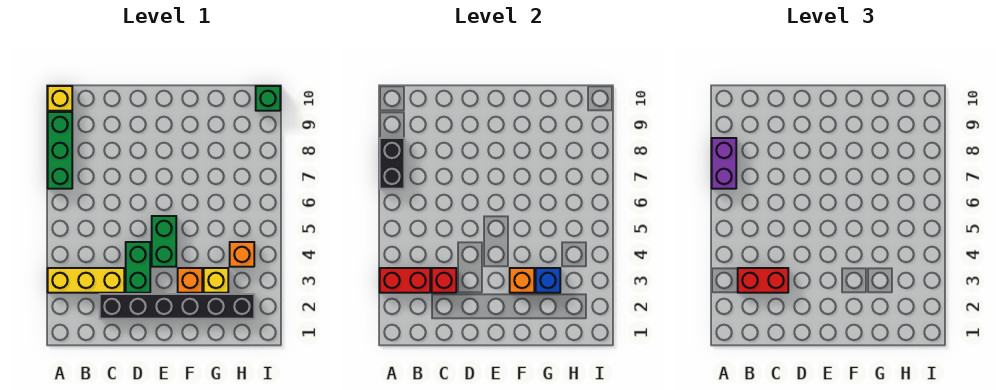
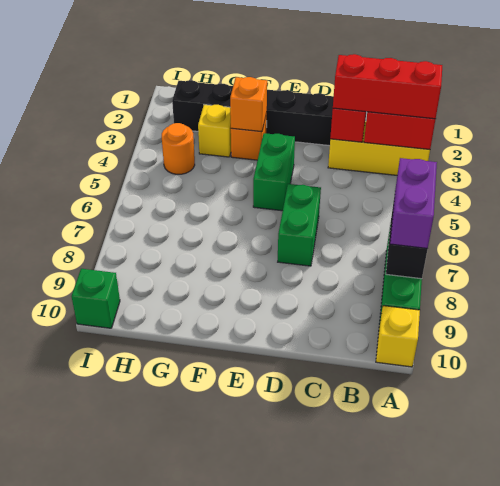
red brick B3:C3 level 3 -> red brick A3:C3 level 3
green brick D3:D4 level 1 -> green brick D6:D7 level 1
blue brick G3 level 2 -> none
orange brick H4 level 1 -> orange round brick H4 level 1

